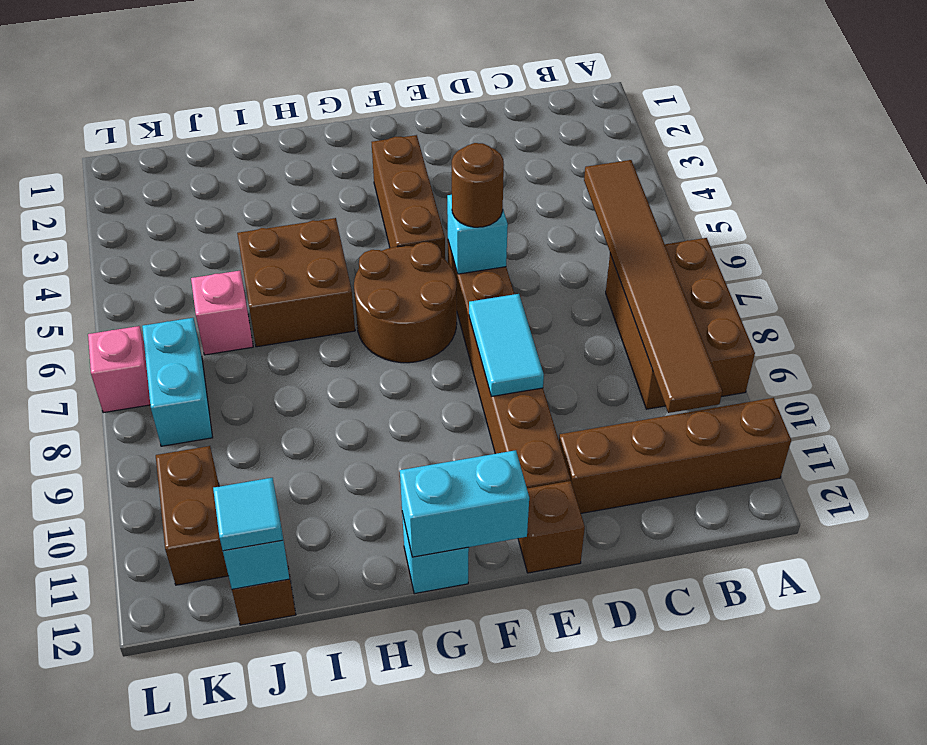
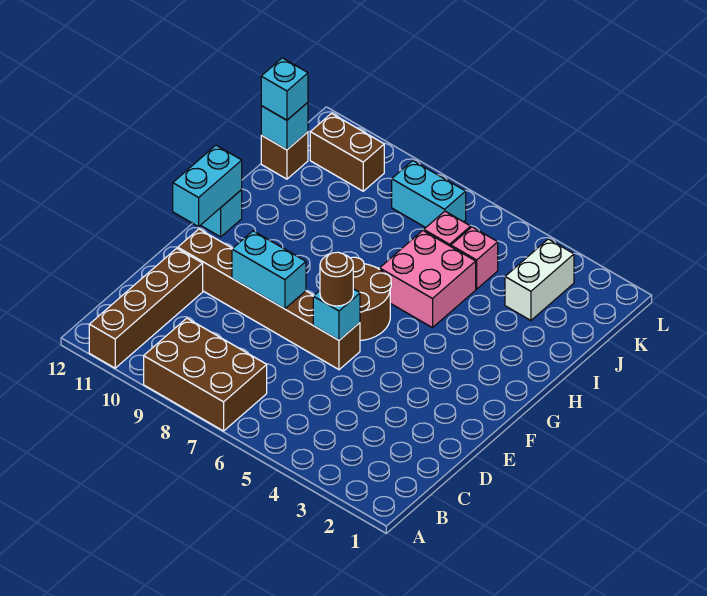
brown tile B5:B10 level 2 -> none
cyan tile E8:E9 level 2 -> cyan brick E8:E9 level 2
brown brick E12 level 1 -> none
brown brick F3:F5 level 1 -> none
brown brick H5:I6 level 1 -> pink brick H5:I6 level 1
none -> white brick J3:K3 level 1
cyan tile J12 level 3 -> cyan brick J12 level 3
pink brick L7 level 1 -> pink brick J5 level 1

